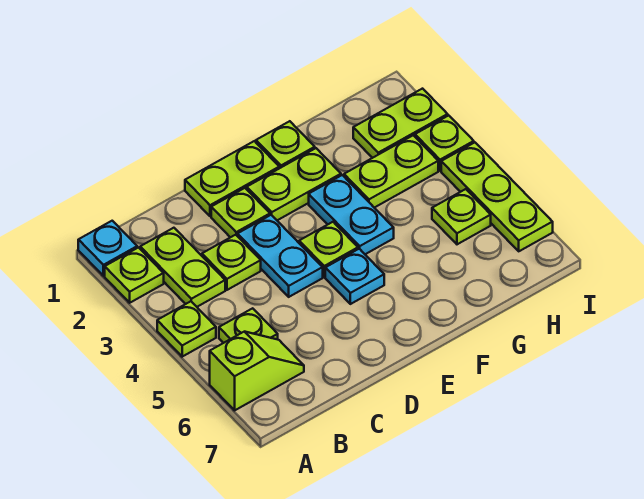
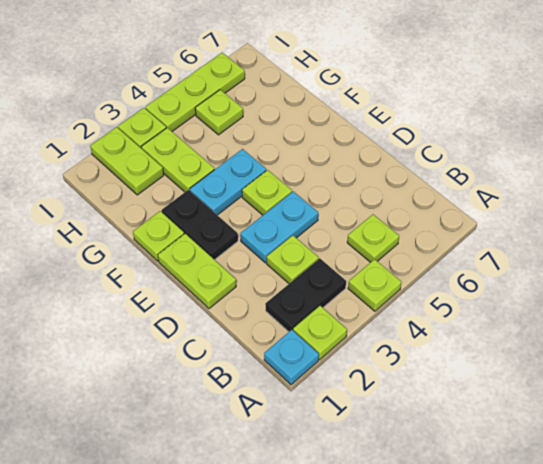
lime slope A6:B6 level 1 top A -> none
lime plate B2:B3 level 1 -> black plate B2:B3 level 1
lime plate D2 level 1 -> none
lime plate E2:F2 level 1 -> black plate E2:F2 level 1
cyan plate E5 level 1 -> none

